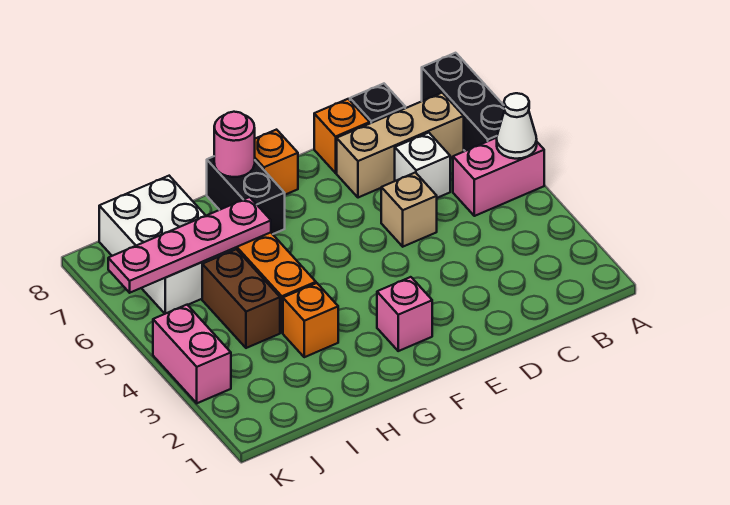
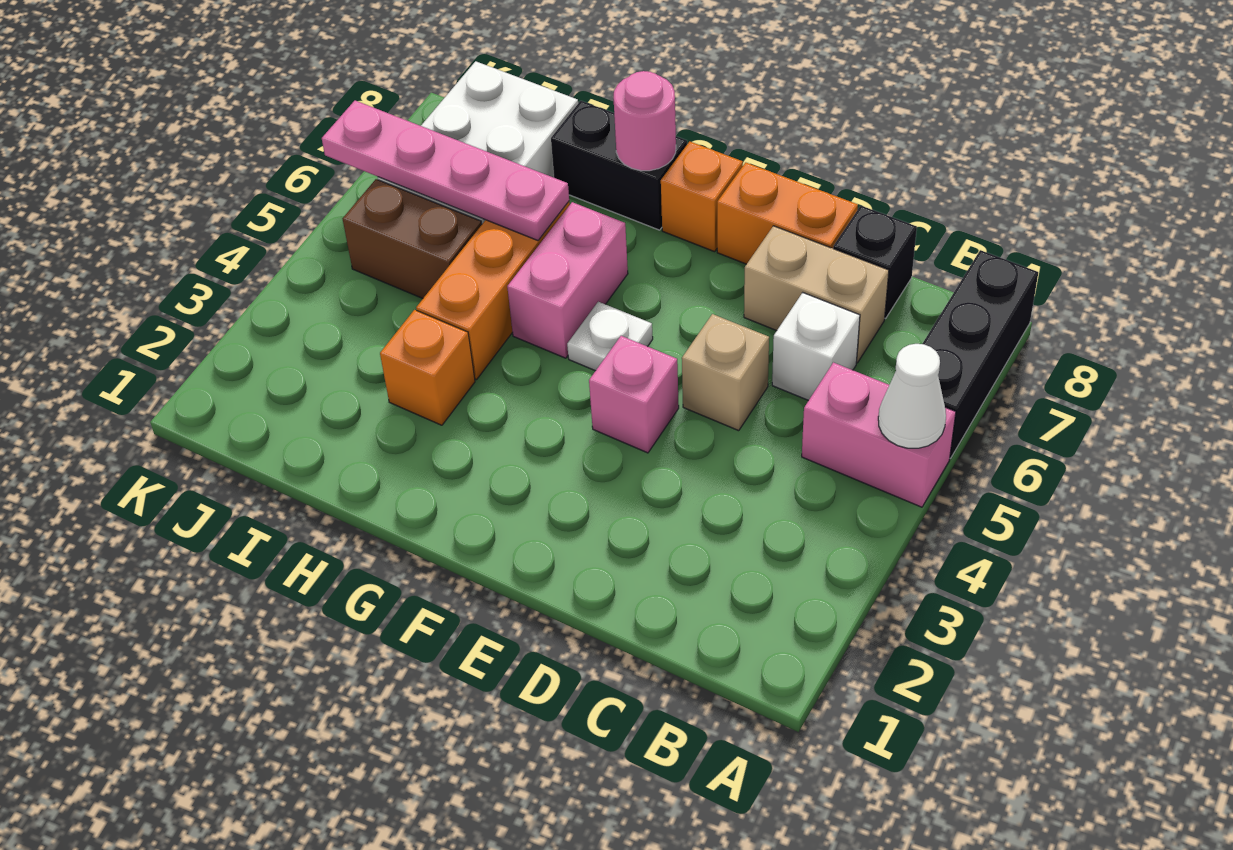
tan brick B7:D7 level 1 -> tan brick C7:D7 level 1
orange brick D8 level 1 -> orange brick D8:E8 level 1
pink brick F2 level 1 -> pink brick E4 level 1
none -> white plate F5 level 1
black brick G7:G8 level 1 -> black brick G8:H8 level 1
brown brick I4:I5 level 1 -> brown brick I5:J5 level 1
pink brick K3:K4 level 1 -> pink brick G5:G6 level 1

